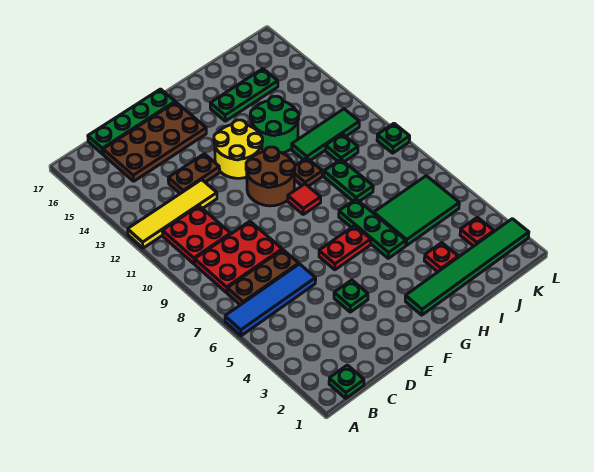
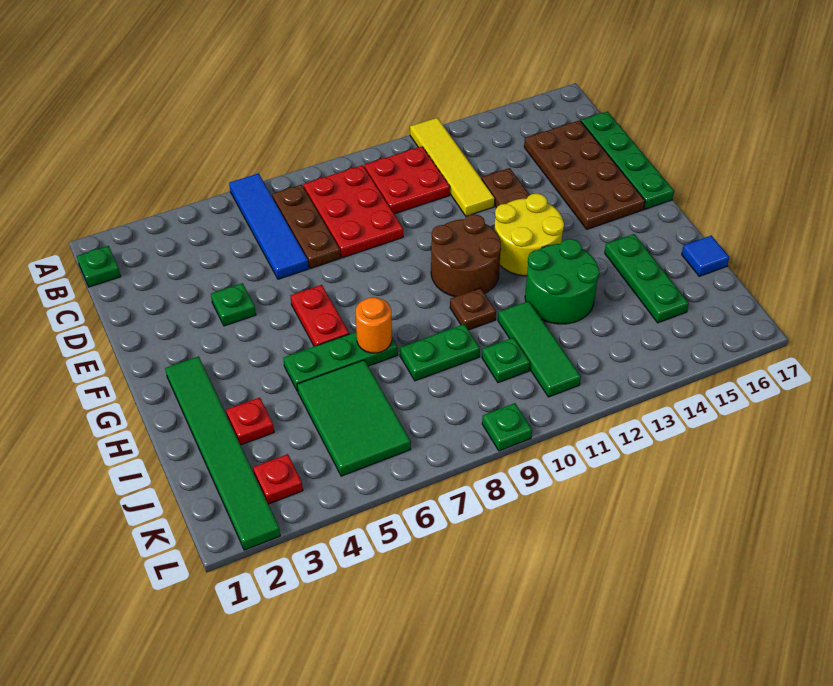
red tile G9 level 1 -> none
none -> orange round brick H7 level 2
none -> blue tile I17 level 1

